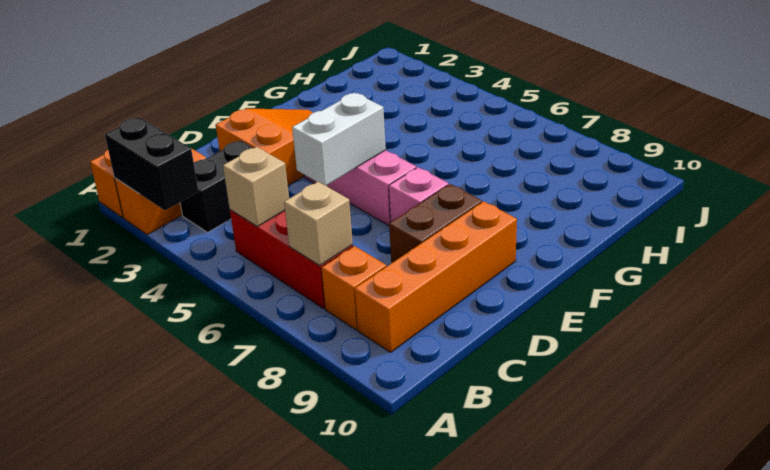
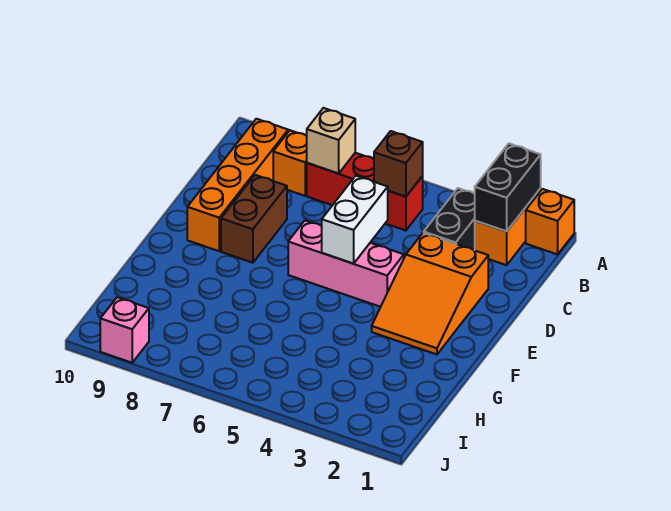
black brick A2:A3 level 2 -> black brick A2:B2 level 2
tan brick B5 level 2 -> brown brick B5 level 2
pink brick E7 level 1 -> pink brick J9 level 1

